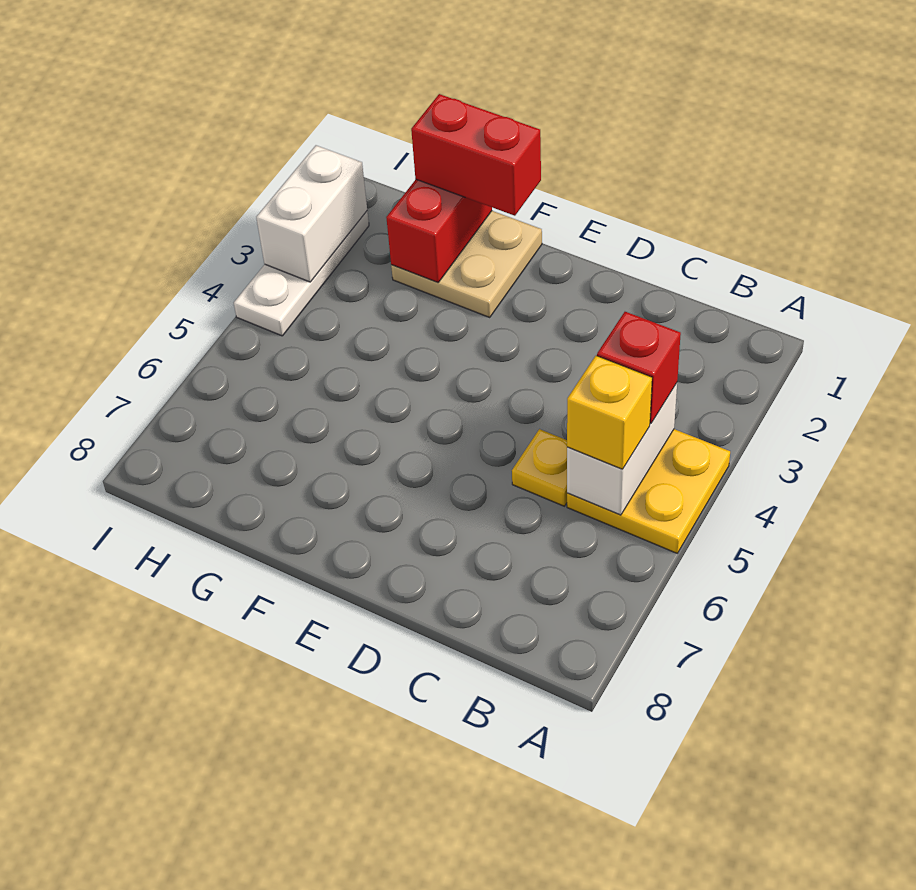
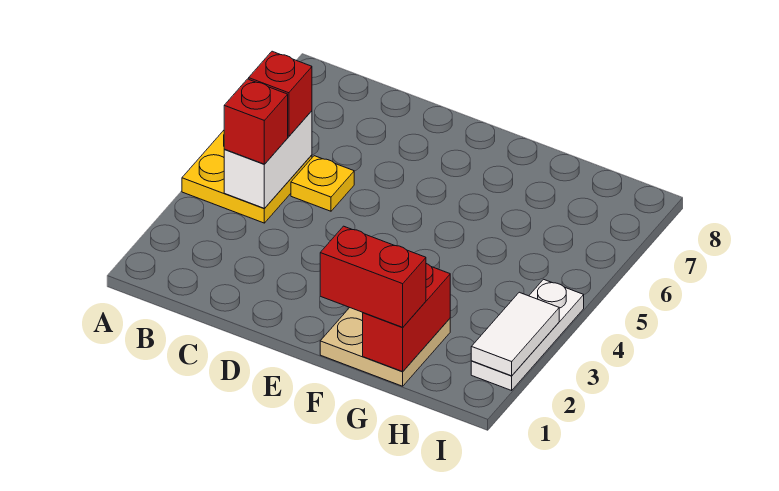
yellow brick B5 level 3 -> red brick B5 level 3
white brick I2:I3 level 2 -> white tile I2:I3 level 2

